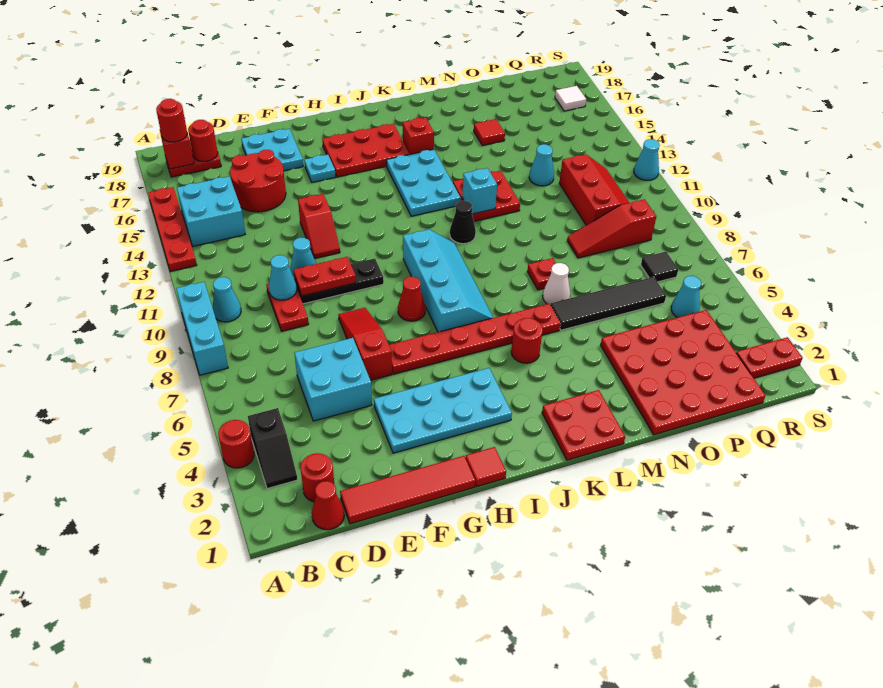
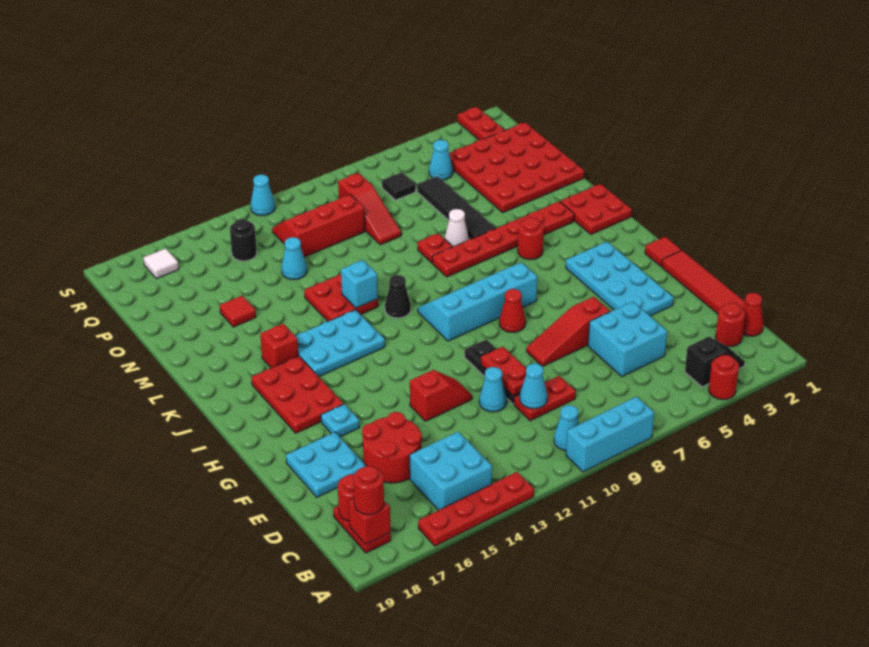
red plate G6:L6 level 1 -> red plate L3:L8 level 1
none -> black round brick Q14 level 1

